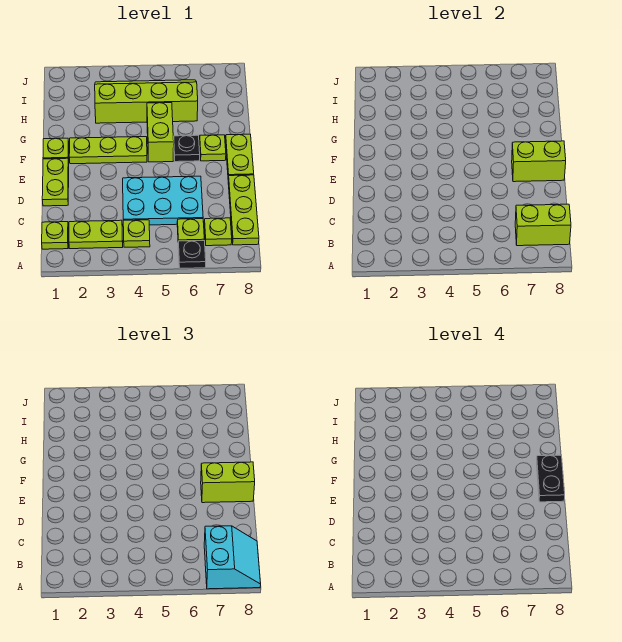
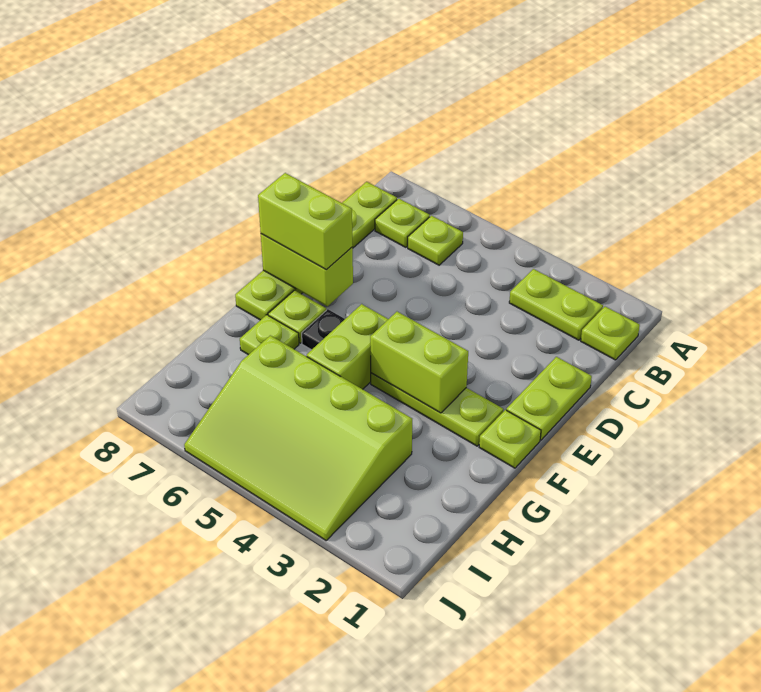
black plate A6 level 1 -> none
cyan slope A7:B8 level 3 top 7 -> none
lime plate B4 level 1 -> lime plate G7 level 1
lime brick B7:B8 level 2 -> lime brick F3:F4 level 2
cyan plate C4:D6 level 1 -> none
black plate E8:F8 level 4 -> none
lime slope H3:I6 level 1 top H -> lime slope H3:J6 level 1 top H

